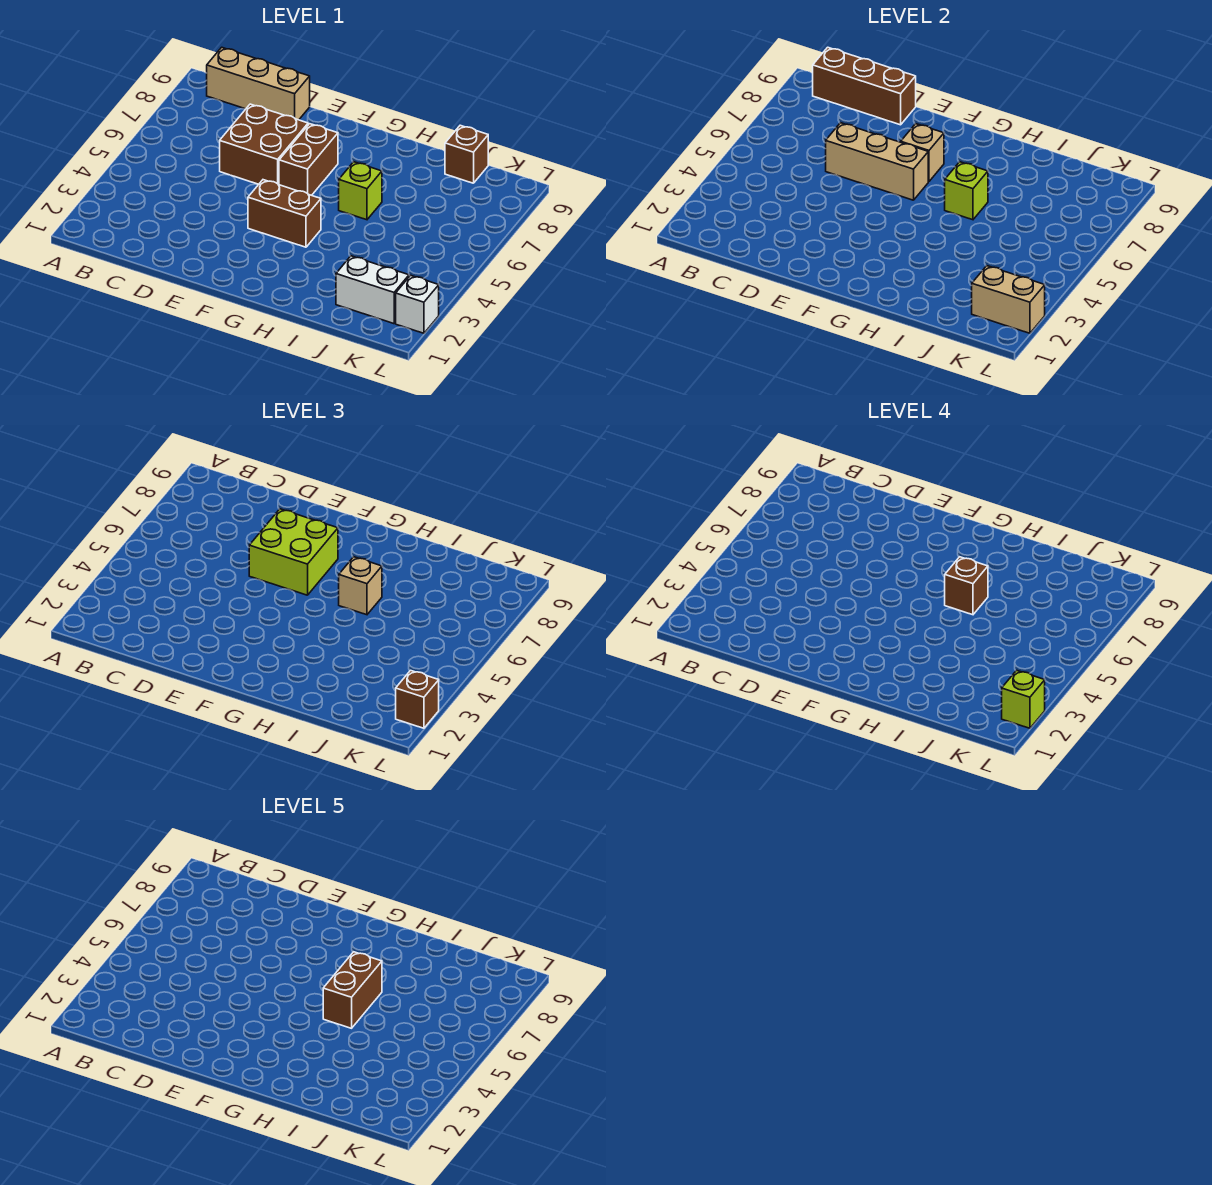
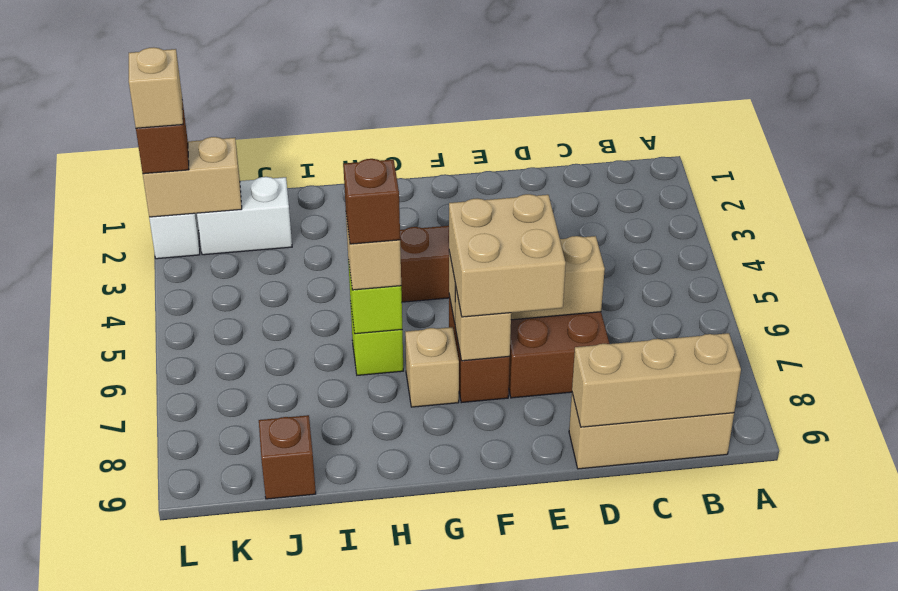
brown brick B9:D9 level 2 -> tan brick B9:D9 level 2
lime brick E6:F7 level 3 -> tan brick E6:F7 level 3
none -> tan brick G7 level 1
brown brick H5:H6 level 5 -> none
lime brick L2 level 4 -> tan brick L2 level 4

